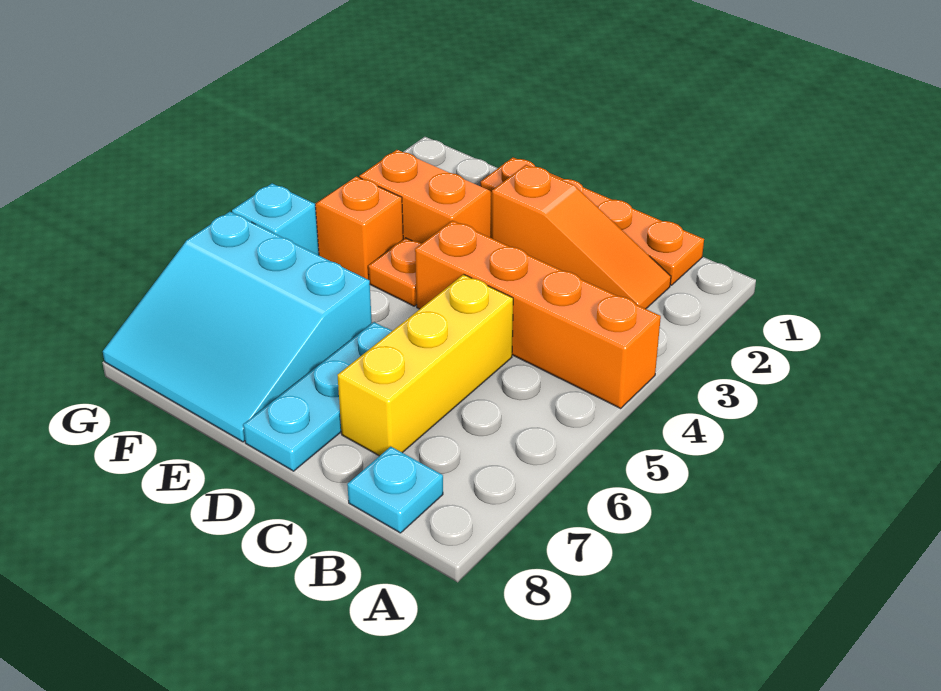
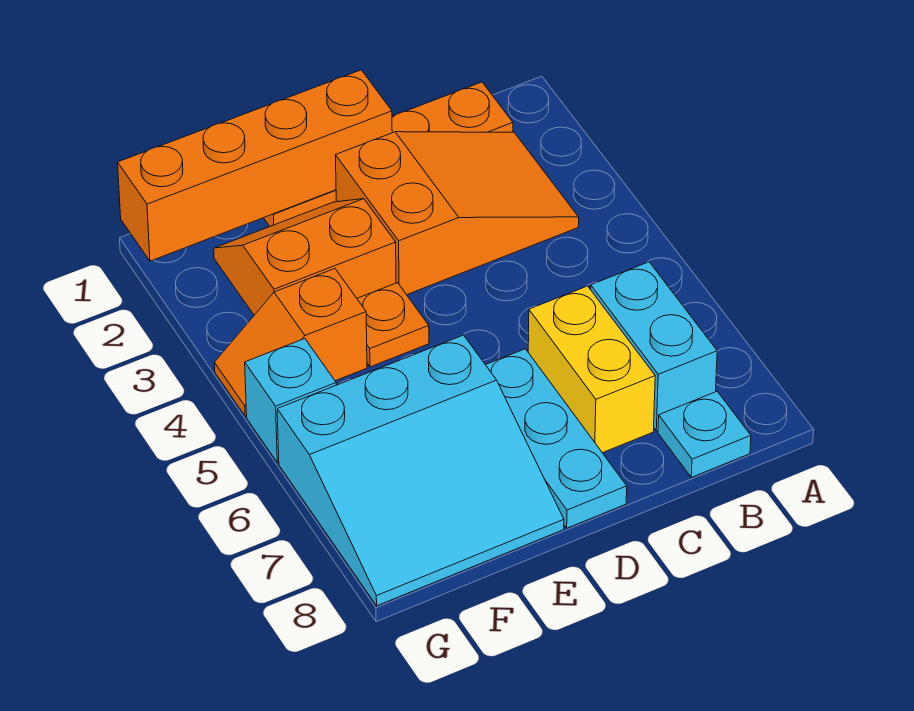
orange brick A4:D4 level 1 -> orange brick D1:G1 level 2
orange slope B2:D2 level 1 top D -> orange slope B2:D3 level 1 top D
none -> cyan brick B6:B7 level 1
yellow brick C5:C7 level 1 -> yellow brick C6:C7 level 1

